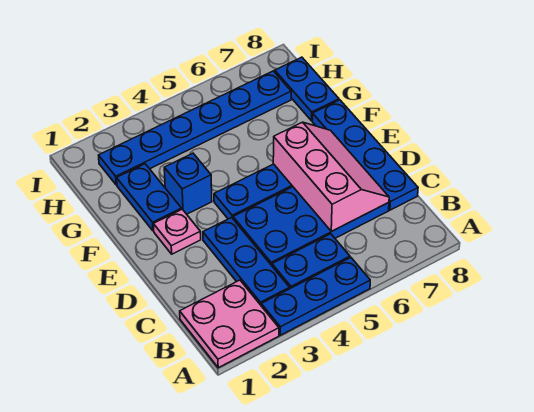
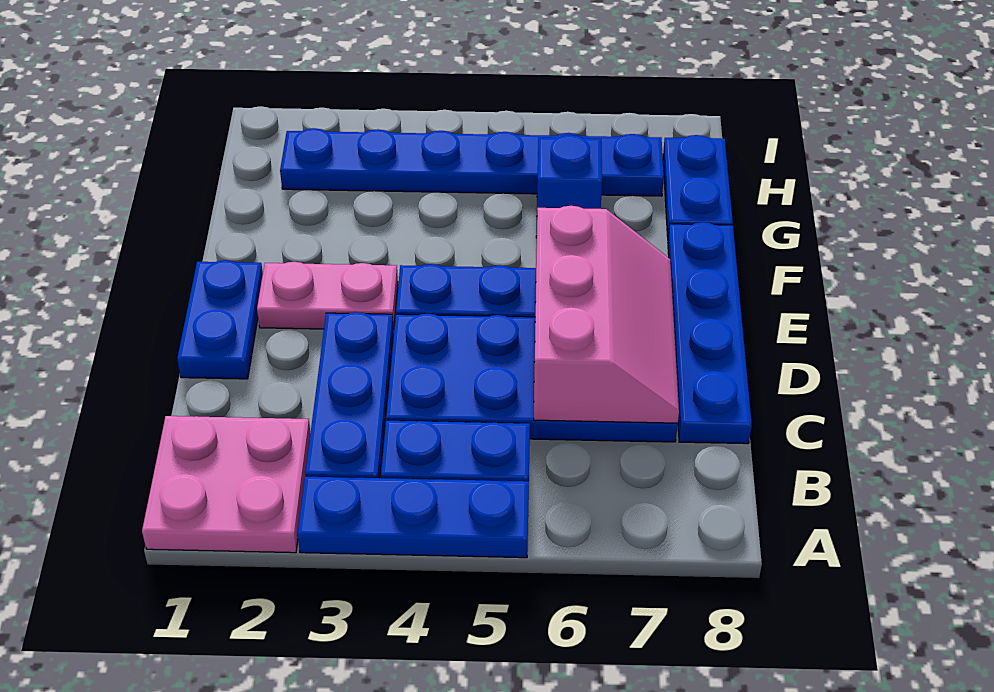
pink plate E2 level 1 -> pink plate E2:E3 level 1
blue plate F2:G2 level 1 -> blue plate D1:E1 level 1
blue brick F3 level 1 -> blue brick G6 level 1

